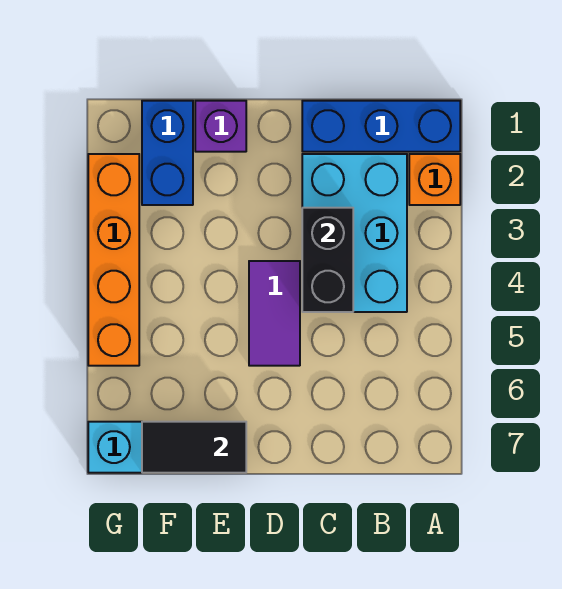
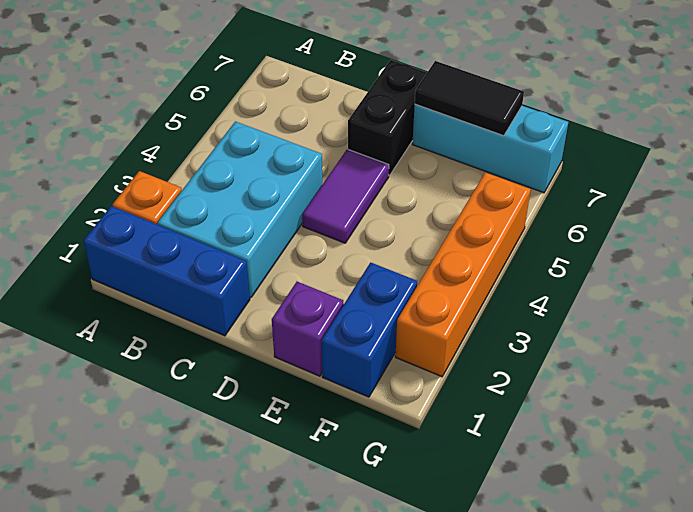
black brick C3:C4 level 2 -> black brick D6:D7 level 1

